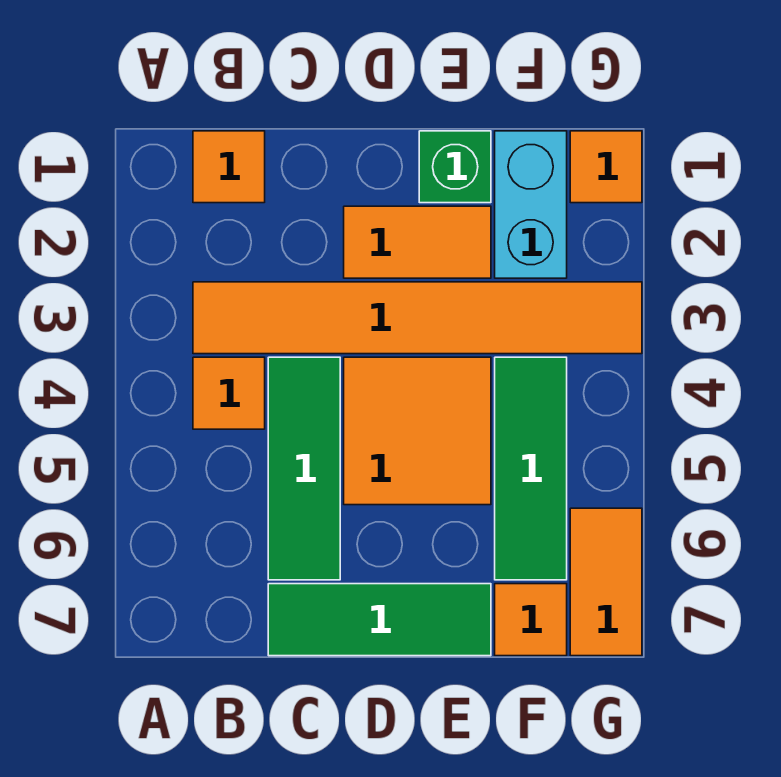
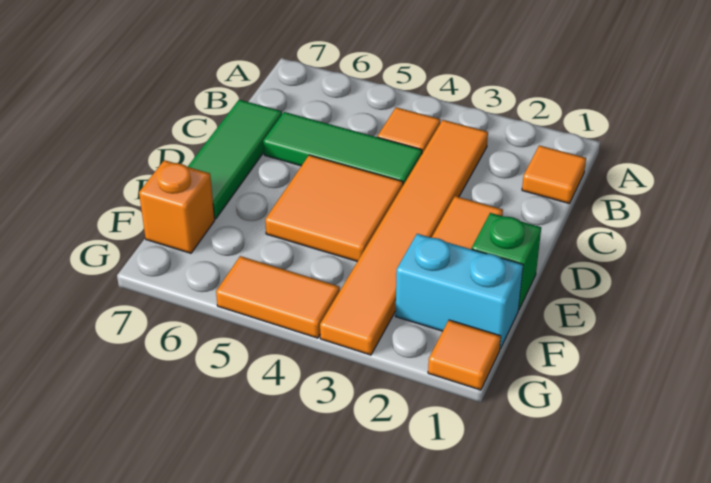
green tile F4:F6 level 1 -> none
orange tile F7 level 1 -> orange brick F7 level 1
orange tile G6:G7 level 1 -> orange tile G4:G5 level 1

